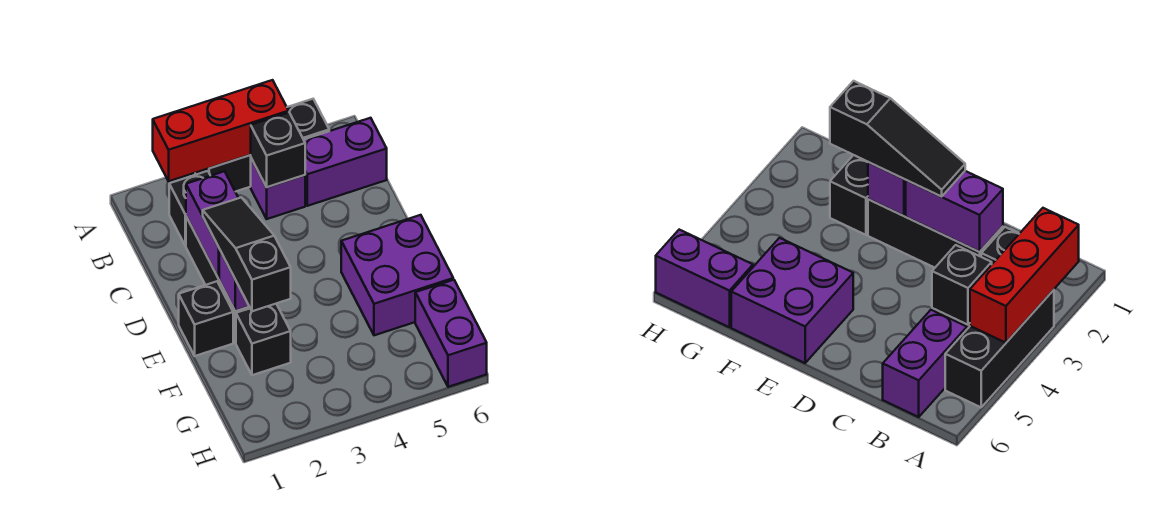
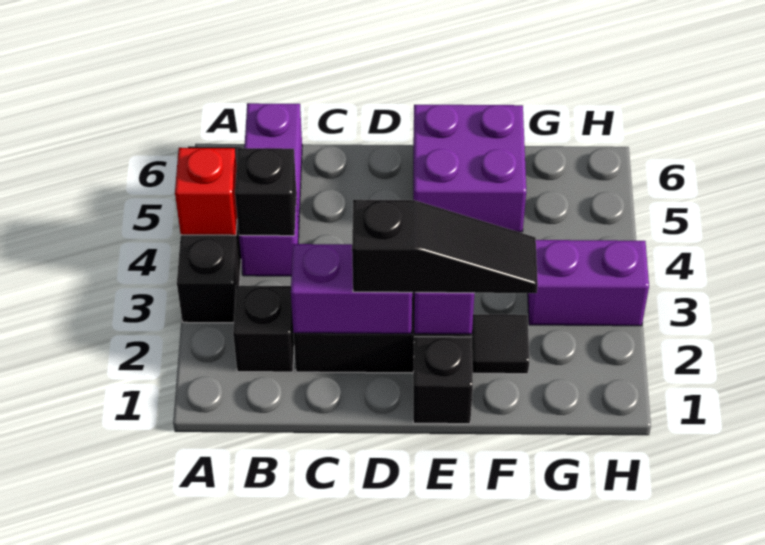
red brick A2:A4 level 2 -> red brick A4 level 2
black slope D2:F2 level 3 top F -> black slope D2:F2 level 3 top D
black brick F2 level 1 -> black tile F2 level 1
purple brick G6:H6 level 1 -> purple brick G3:H3 level 1

